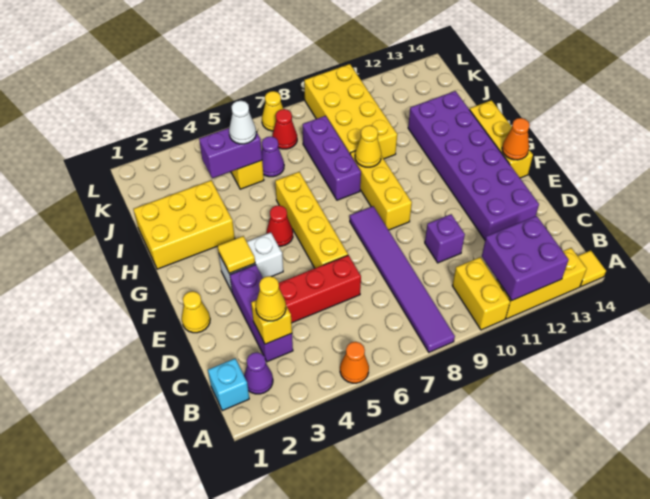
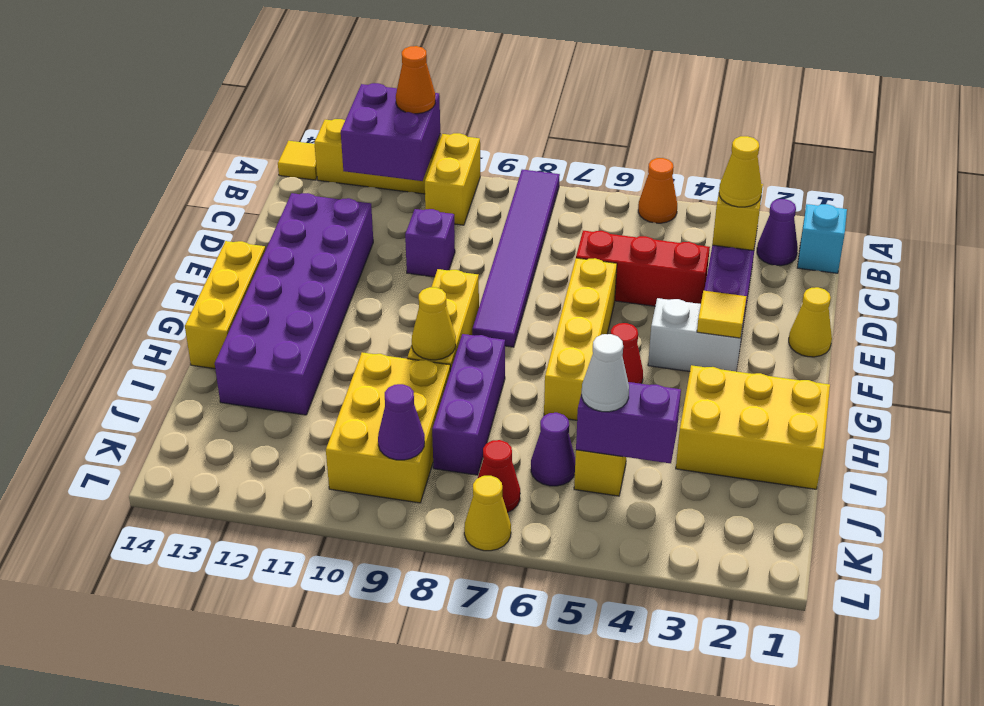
orange cone F14 level 2 -> orange cone A11 level 3
yellow brick I9:L10 level 1 -> yellow brick I9:K10 level 1
none -> purple cone K9 level 2

